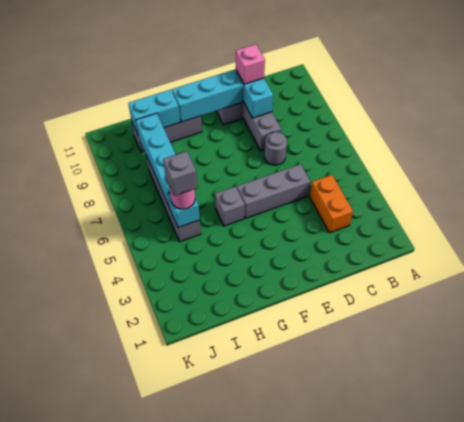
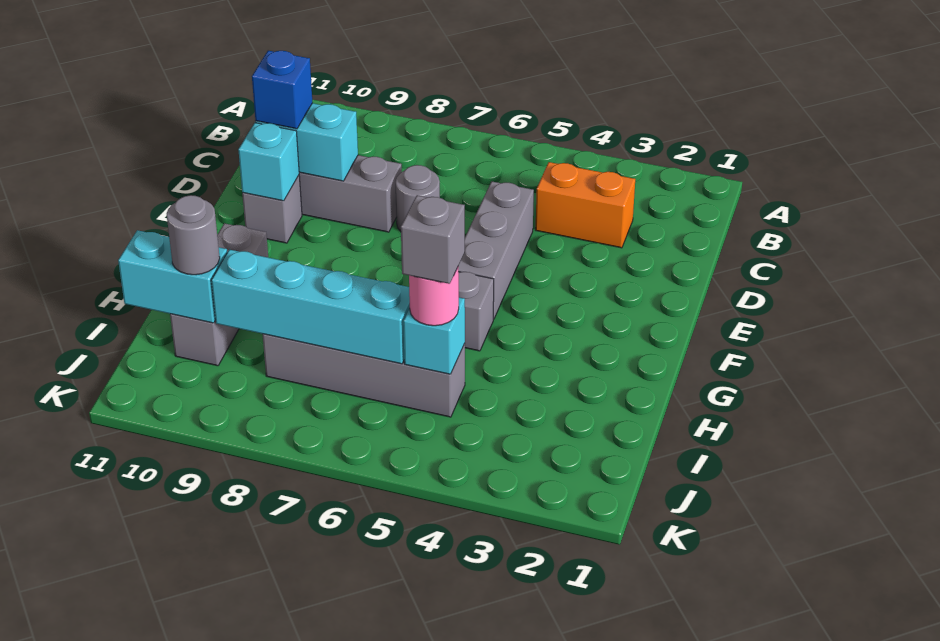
pink brick D10 level 3 -> blue brick D10 level 3
cyan brick E10:G10 level 2 -> cyan brick E10 level 2
cyan brick H10:I10 level 2 -> cyan brick I10:I11 level 2
none -> grey round brick I10 level 3

